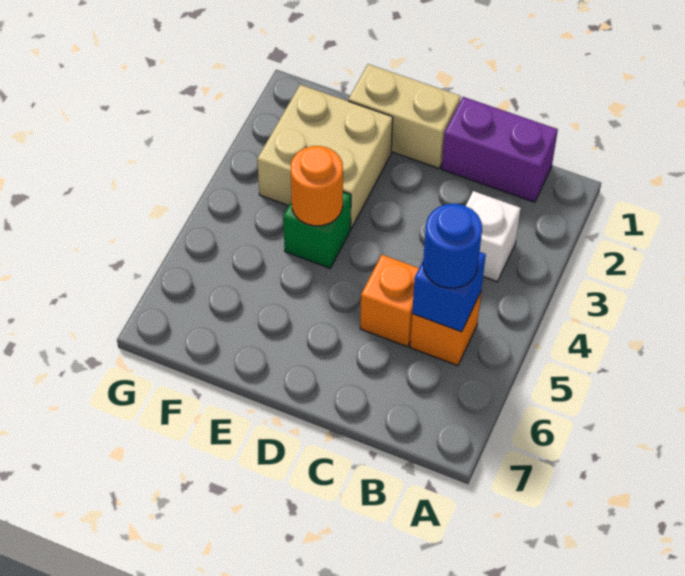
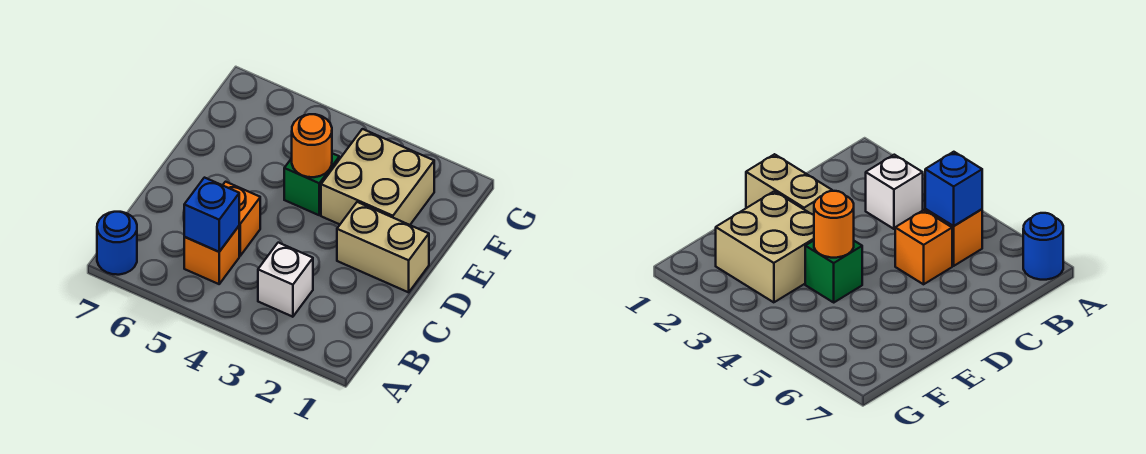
purple brick B1:C1 level 1 -> none
blue round brick B5 level 3 -> blue round brick A7 level 1
tan brick D1:E1 level 1 -> tan brick D1:D2 level 1

